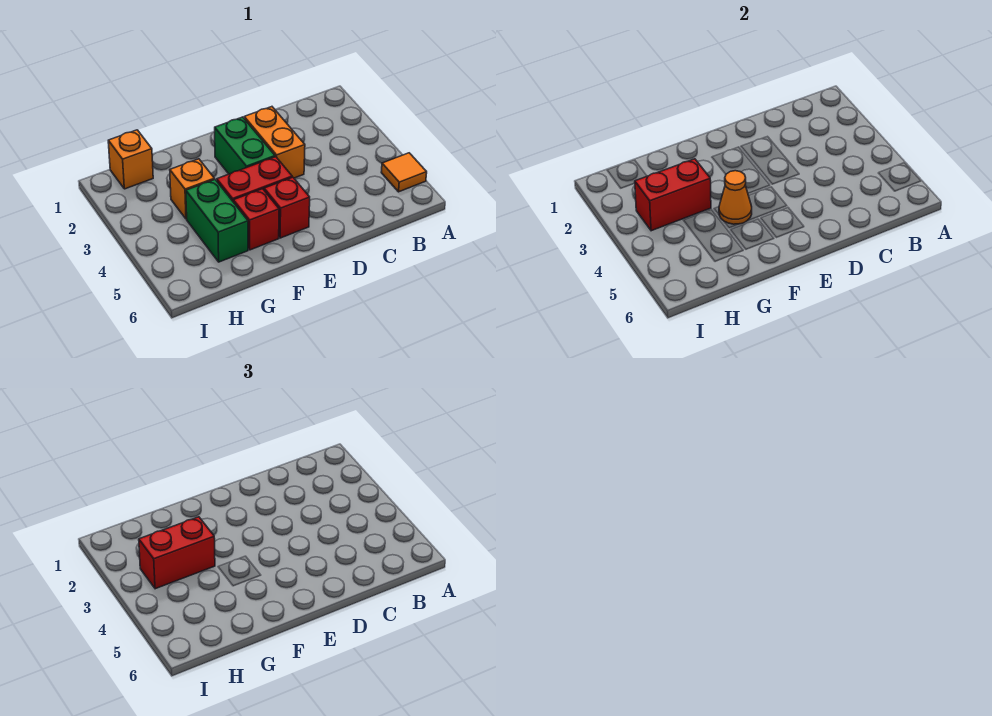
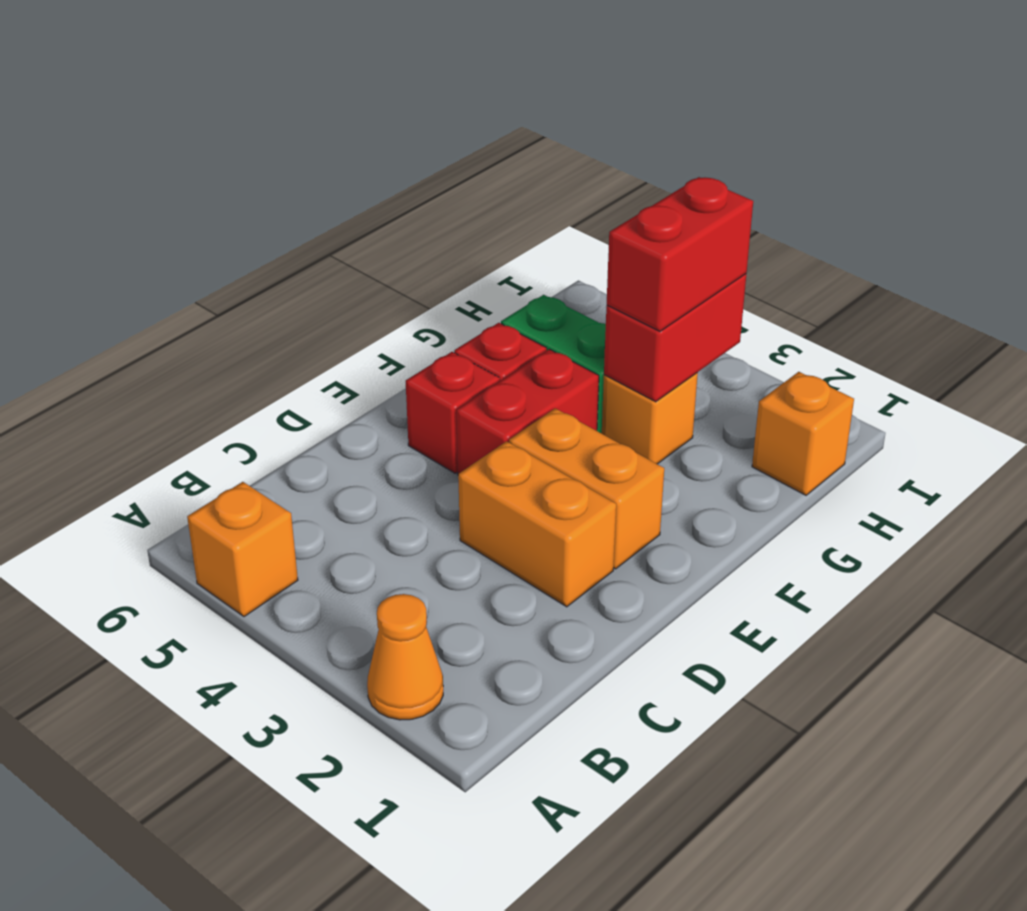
orange tile A5 level 1 -> orange brick A5 level 1
green brick E2:E3 level 1 -> orange brick E2:E3 level 1
orange cone F4 level 2 -> orange cone A2 level 1

